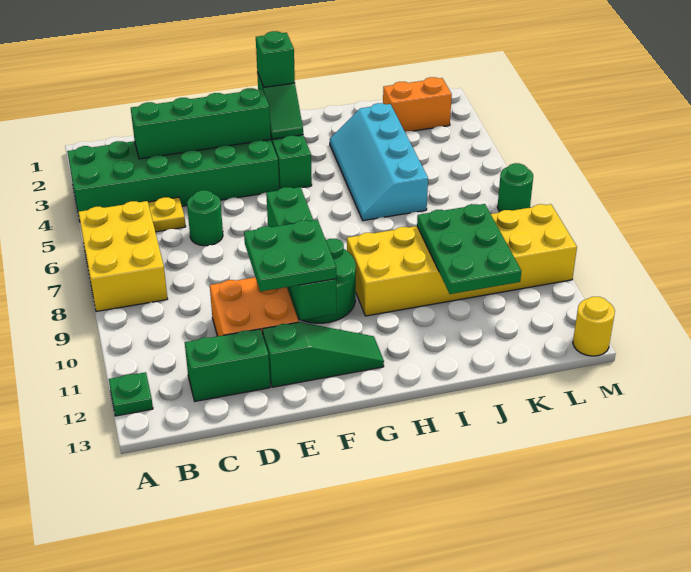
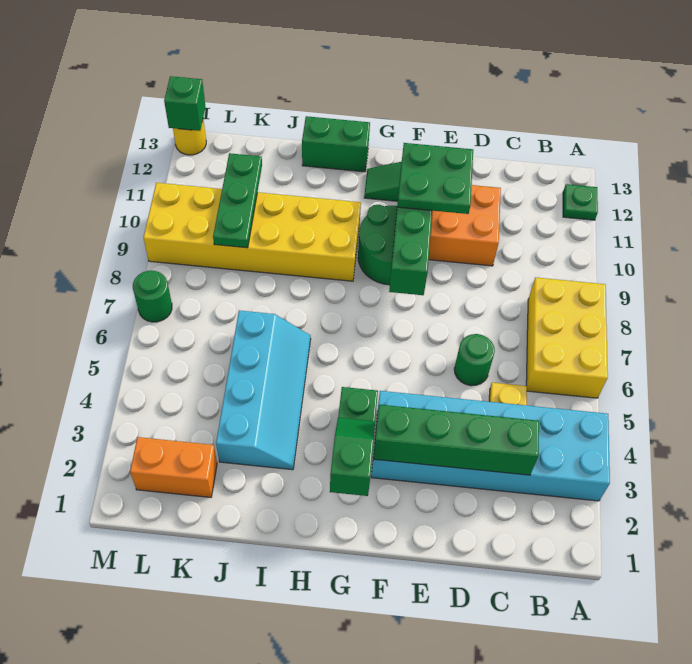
green brick A3:F4 level 1 -> cyan brick A3:F4 level 1
green brick C12:D12 level 1 -> green brick H13:I13 level 1
green brick G2 level 3 -> green brick M13 level 2
green plate J9:K11 level 2 -> green plate K9:K11 level 2

